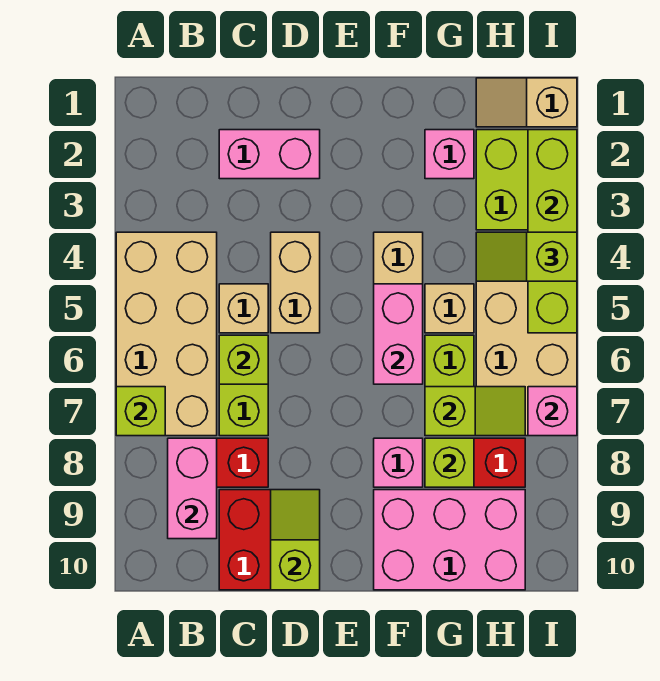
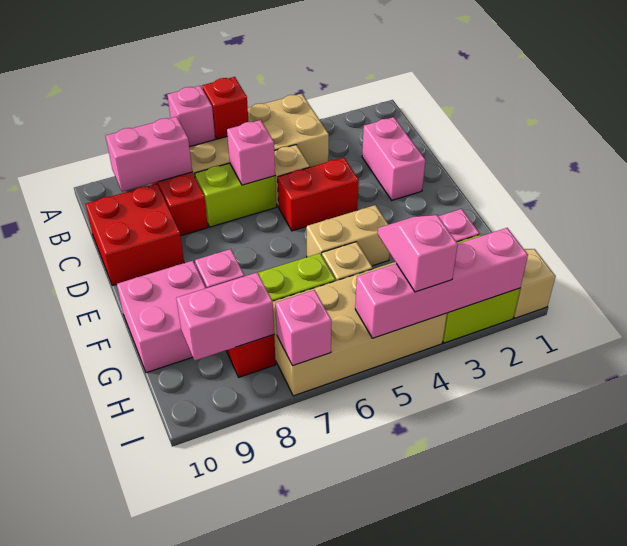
none -> red brick A6 level 2
lime brick A7 level 2 -> pink brick A7 level 2
lime brick C6 level 2 -> pink brick C6 level 2
tan brick D4:D5 level 1 -> red brick D4:D5 level 1
lime slope D9:D10 level 2 top 10 -> none
pink brick F5:F6 level 2 -> pink brick H8:H9 level 2
pink brick F9:H10 level 1 -> pink brick F9:G10 level 1
lime slope G7:H7 level 2 top G -> none
lime brick G8 level 2 -> none
lime slope H4:I4 level 3 top I -> pink slope H4:I4 level 3 top I
lime brick I2:I5 level 2 -> pink brick I2:I5 level 2

